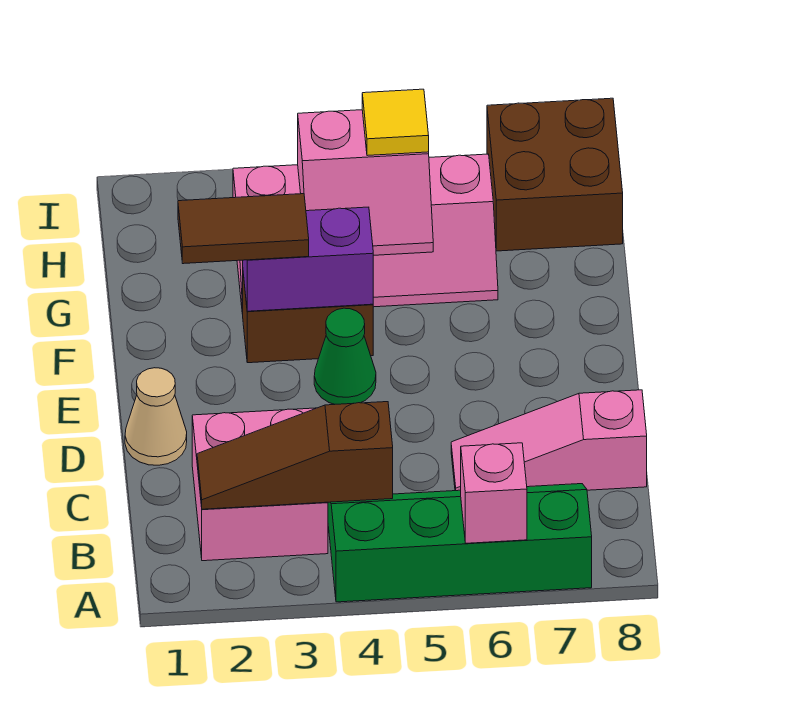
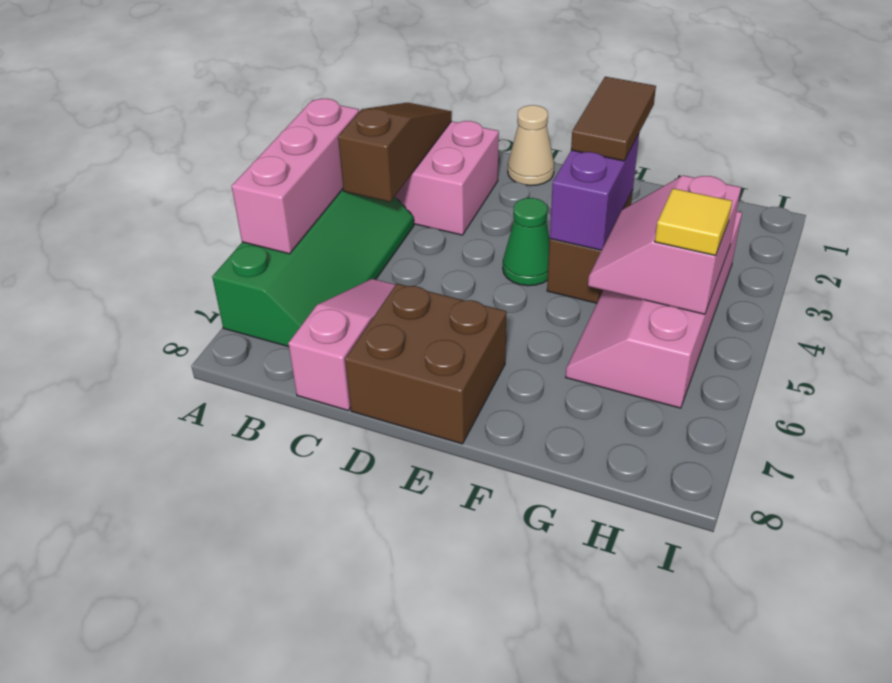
pink brick A6 level 2 -> pink brick A4:A6 level 2
brown brick H7:I8 level 1 -> brown brick D7:E8 level 1

